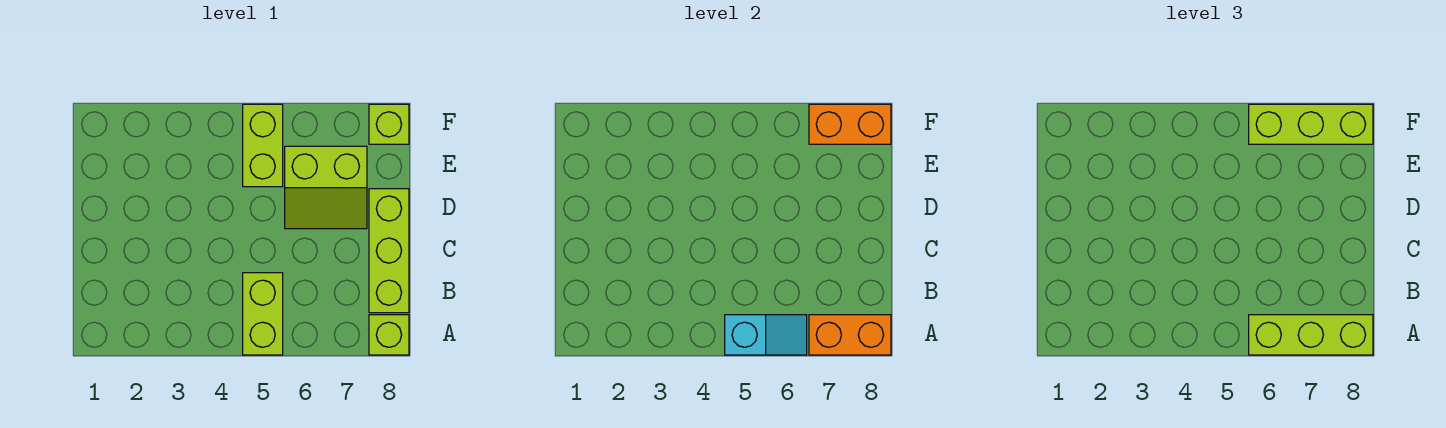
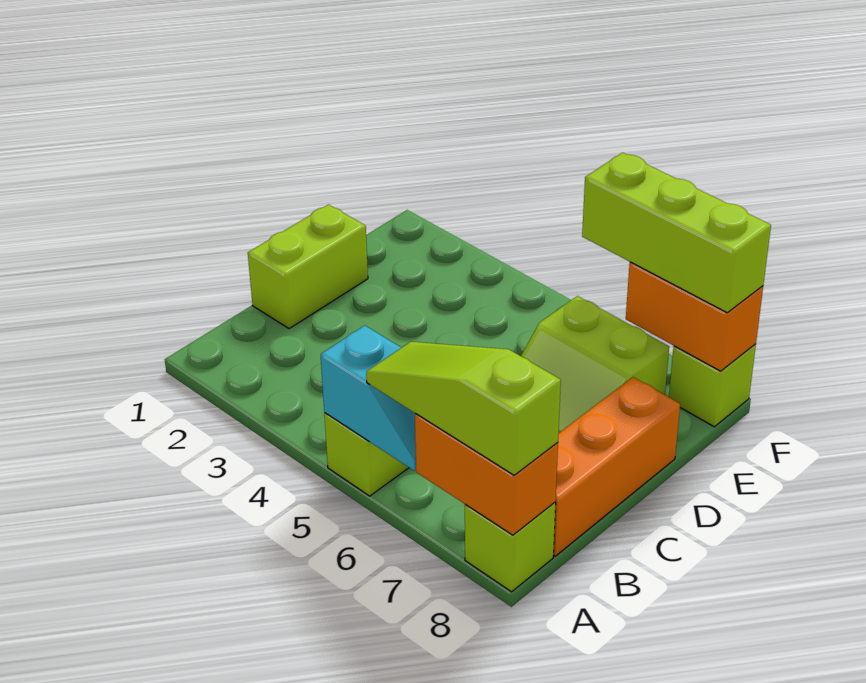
lime brick A6:A8 level 3 -> lime slope A6:A8 level 3 top 8
lime brick B8:D8 level 1 -> orange brick B8:D8 level 1
lime brick E5:F5 level 1 -> lime brick C1:D1 level 1

